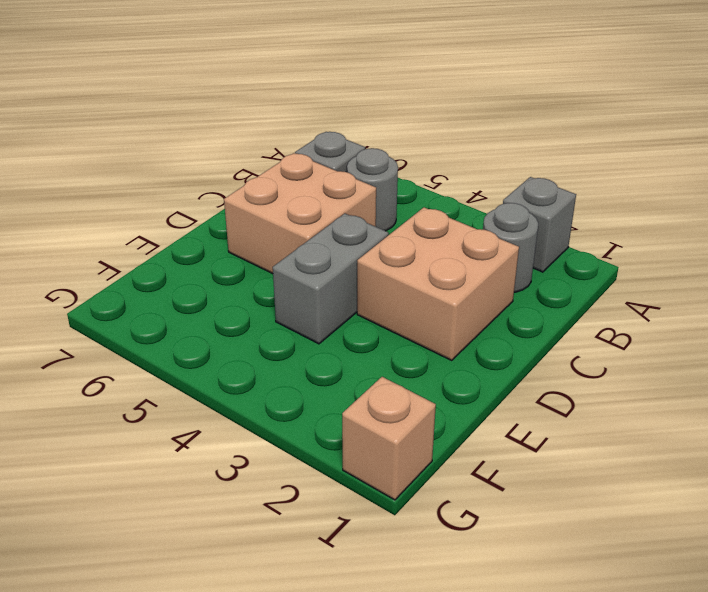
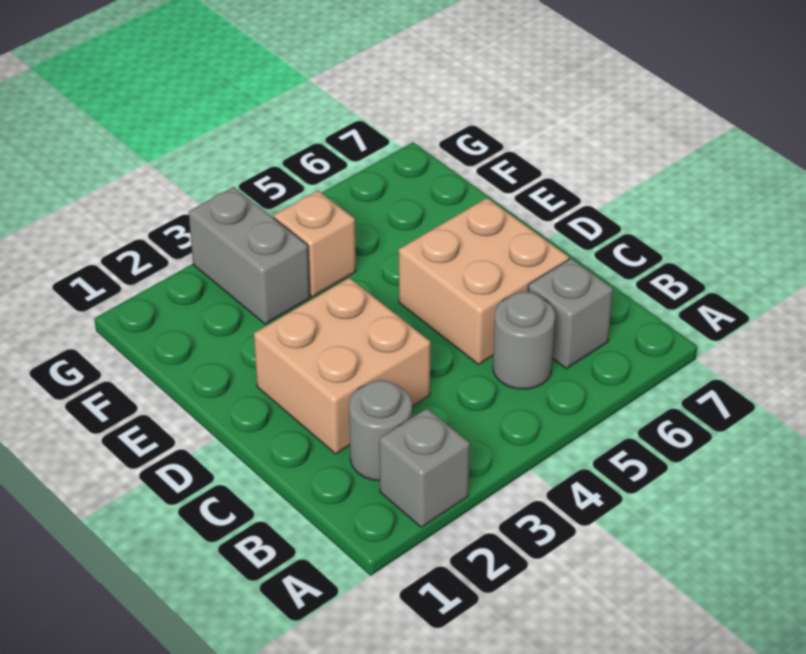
grey brick D4:E4 level 1 -> grey brick F3:G3 level 1
tan brick G1 level 1 -> tan brick F4 level 1

